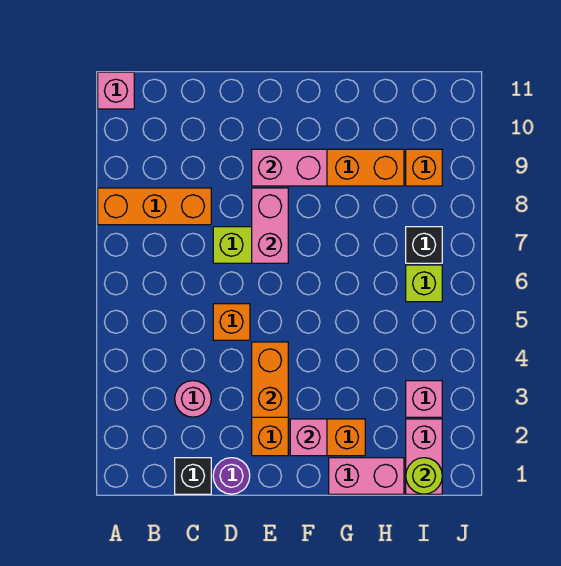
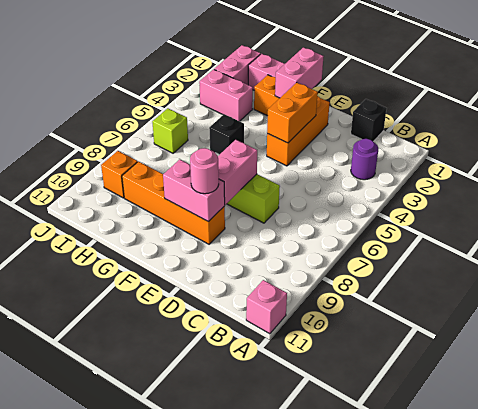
orange brick A8:C8 level 1 -> none
pink round brick C3 level 1 -> pink round brick E9 level 3
purple round brick D1 level 1 -> purple round brick B3 level 1
orange brick D5 level 1 -> none
pink brick F2 level 2 -> pink brick F1:F2 level 2
lime round brick I1 level 2 -> none
pink brick I3 level 1 -> pink brick H3:I3 level 1
black brick I7 level 1 -> black brick G5 level 1

